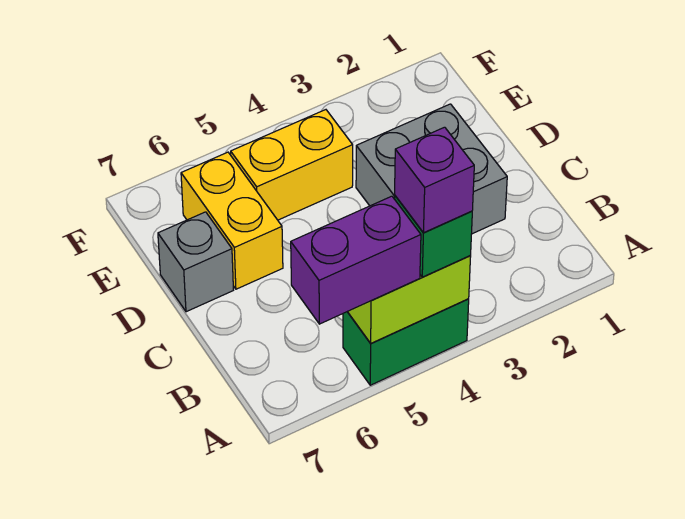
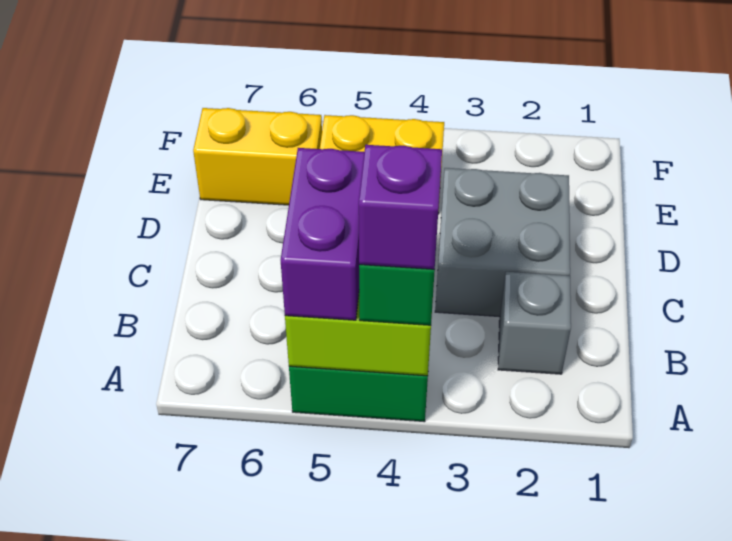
purple brick A5:A6 level 3 -> purple brick A5:B5 level 3
yellow brick D6:E6 level 1 -> yellow brick E6:E7 level 1
grey brick D7 level 1 -> grey brick B2 level 1

